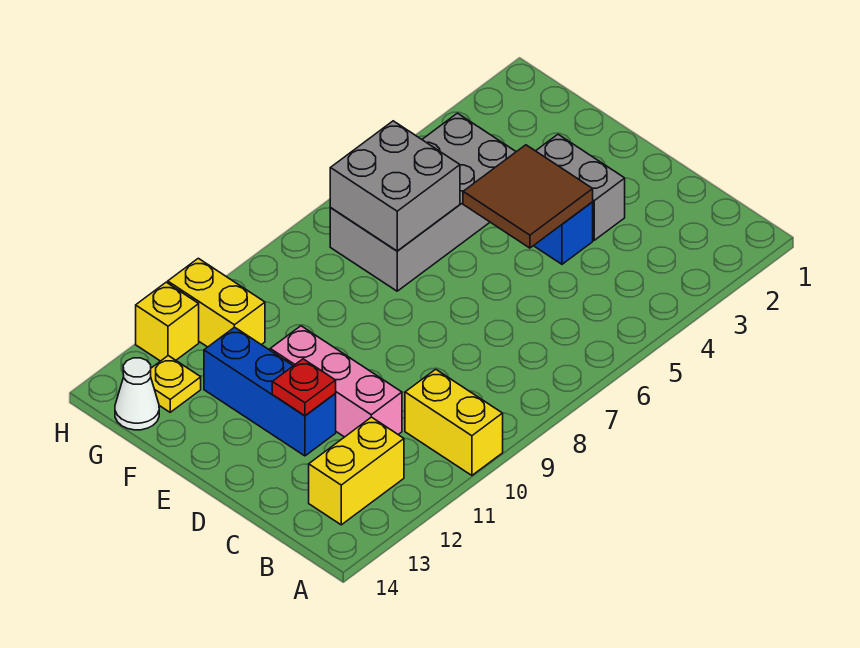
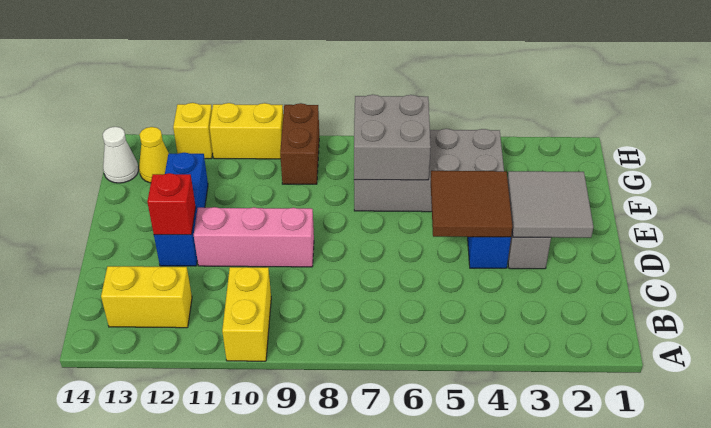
pink brick C11:E11 level 1 -> pink brick D9:D11 level 1
none -> grey tile D2:E3 level 2
red plate D12 level 2 -> red brick D12 level 2
none -> brown brick G9:H9 level 1
yellow brick G11:H11 level 1 -> yellow brick H10:H11 level 1
yellow plate G13 level 1 -> yellow cone G13 level 1

